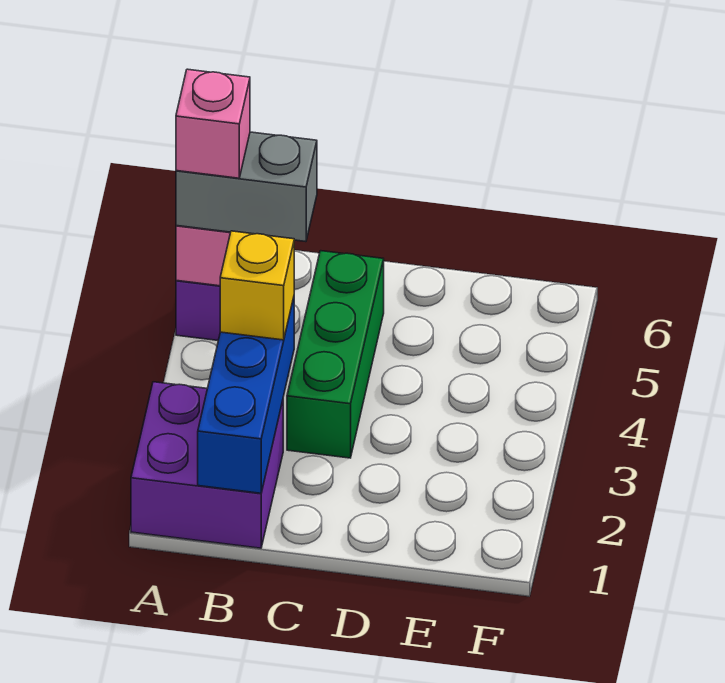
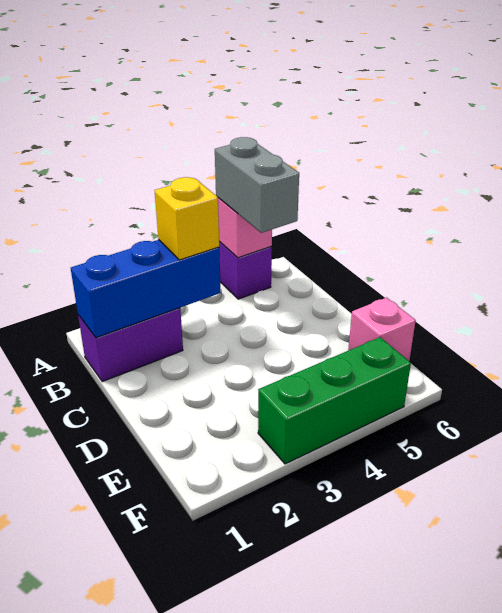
purple brick A1:B2 level 1 -> purple brick B1:B2 level 1
pink brick A5 level 4 -> pink brick E6 level 1
green brick C3:C5 level 1 -> green brick F3:F5 level 1

